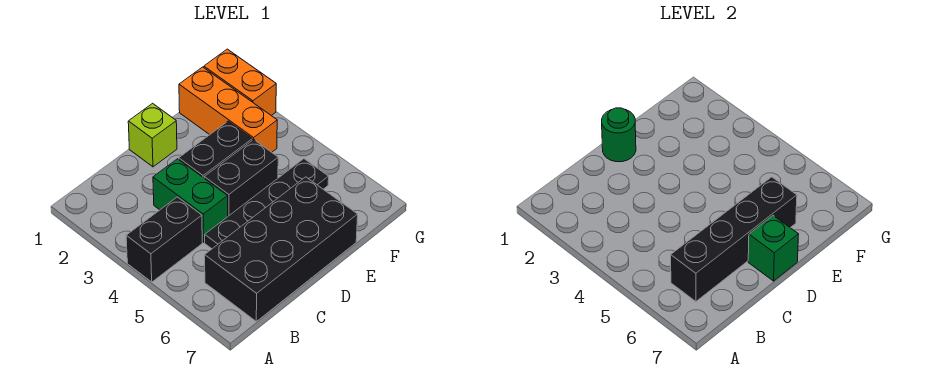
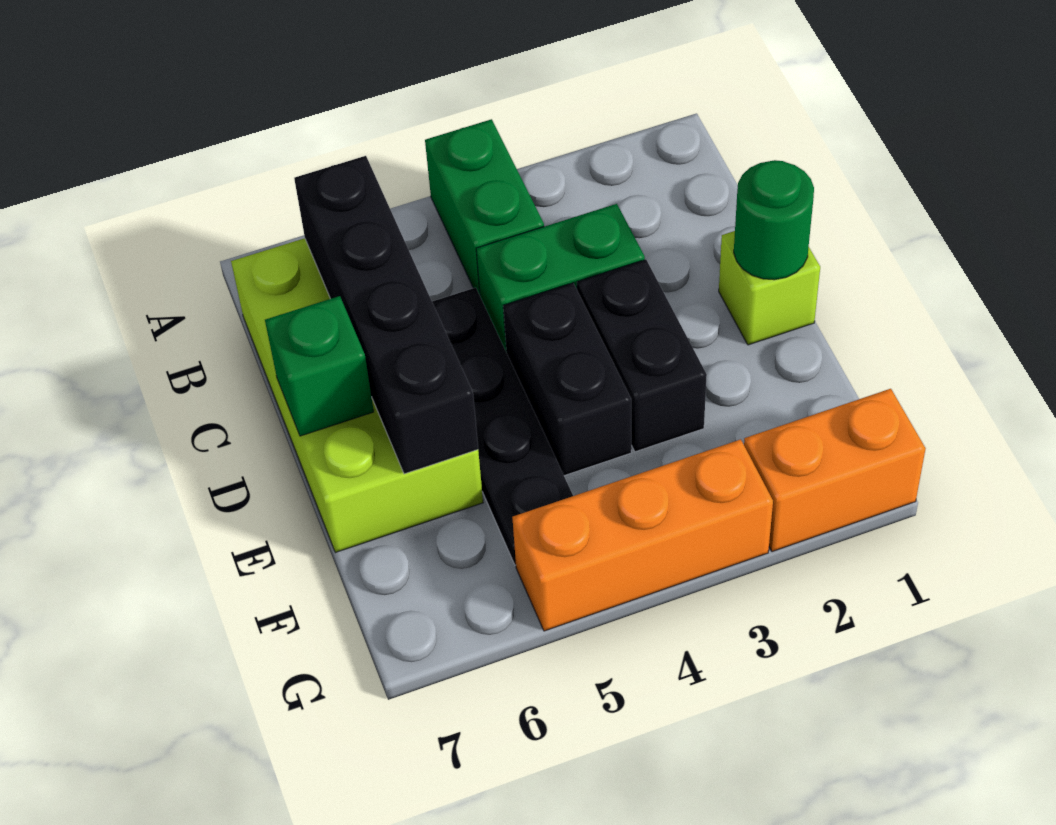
black brick A4:B4 level 1 -> green brick A4:B4 level 1
black brick B6:E7 level 1 -> lime brick B6:E7 level 1
orange brick F1:F3 level 1 -> orange brick G3:G5 level 1

